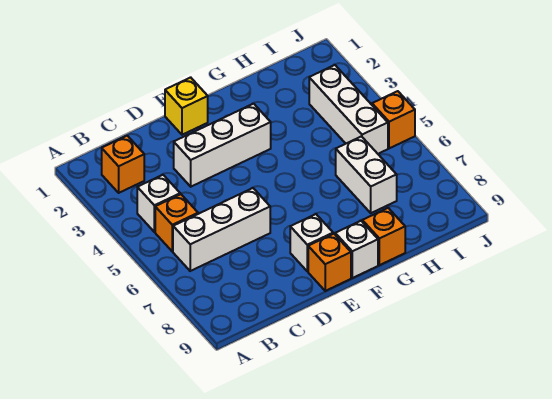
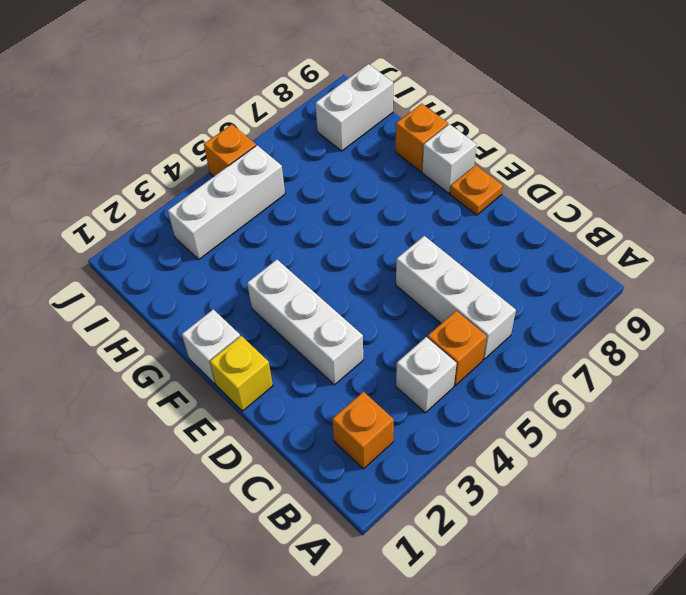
white brick E8 level 1 -> white brick F1 level 1
orange brick E9 level 1 -> orange plate E9 level 1
white brick H6:H7 level 1 -> white brick I8:I9 level 1

